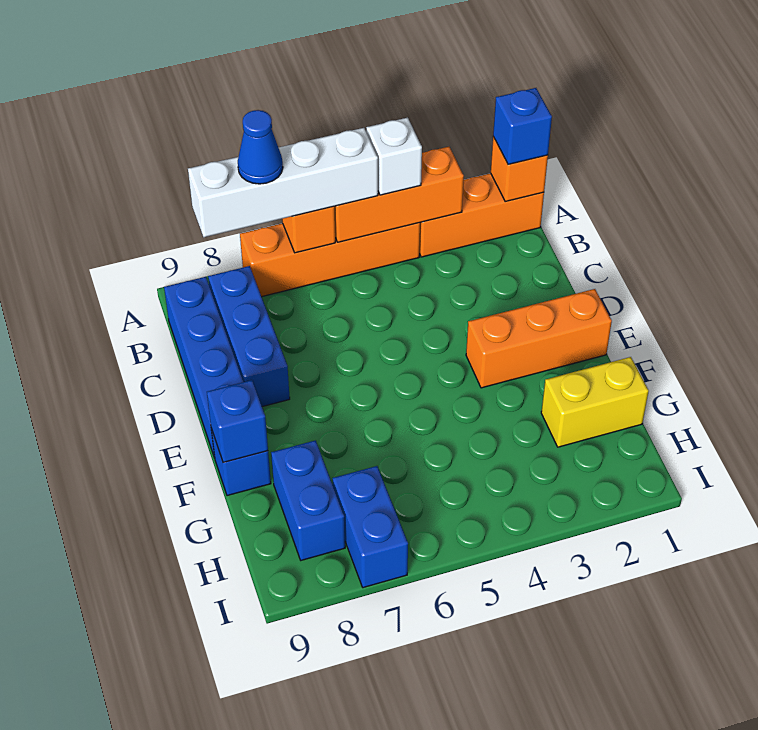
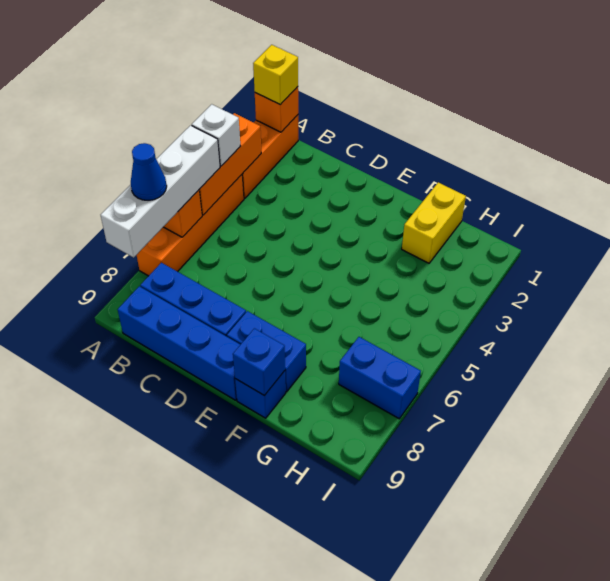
blue brick A1 level 3 -> yellow brick A1 level 3
orange brick E1:E3 level 1 -> none
blue brick G8:H8 level 1 -> blue brick E8:F8 level 1

